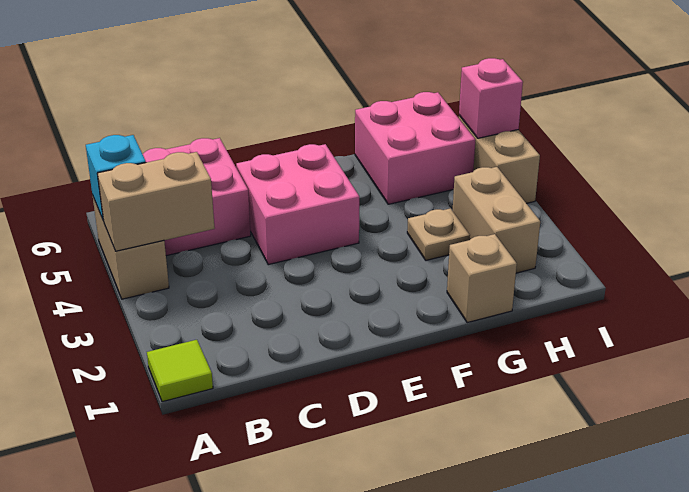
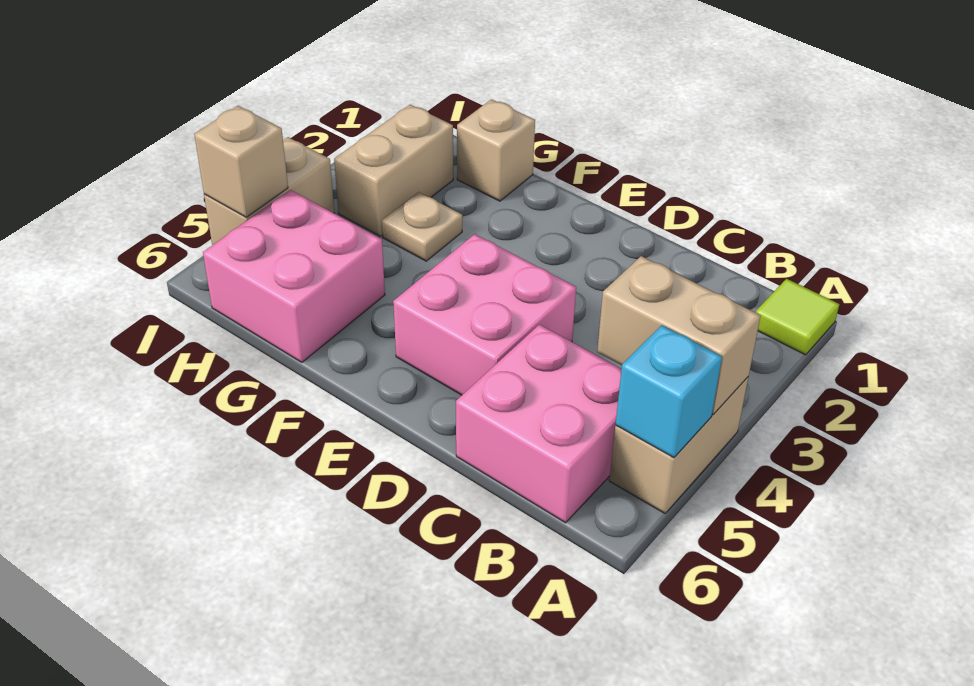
pink brick I5 level 2 -> tan brick I5 level 2

